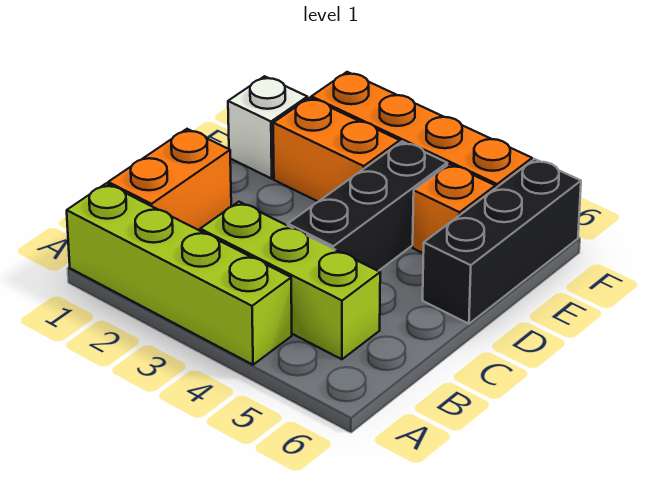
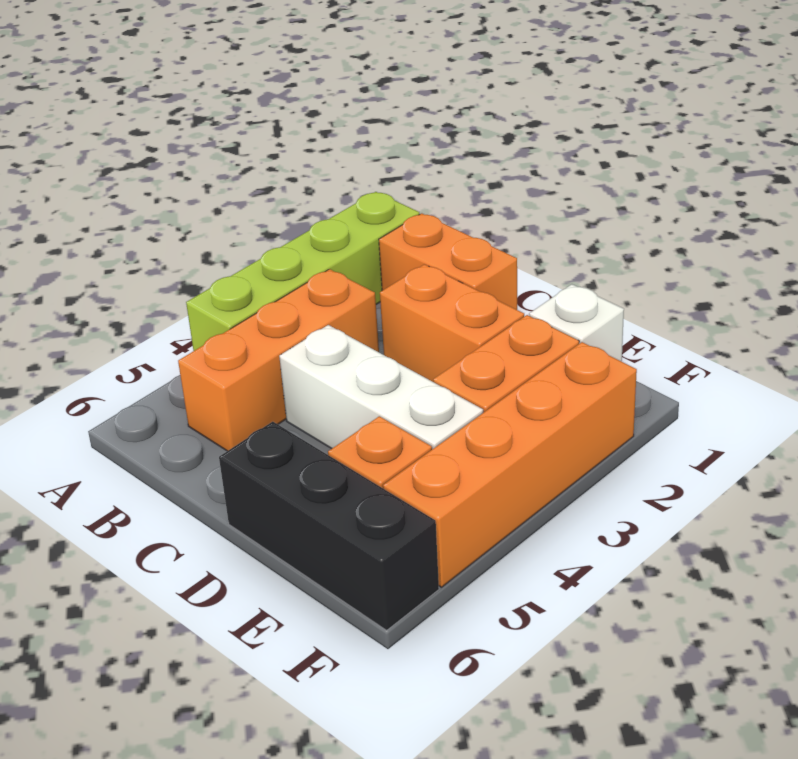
lime brick B3:B5 level 1 -> orange brick B3:B5 level 1
none -> orange brick C2:D2 level 1
black brick C4:E4 level 1 -> white brick C4:E4 level 1

